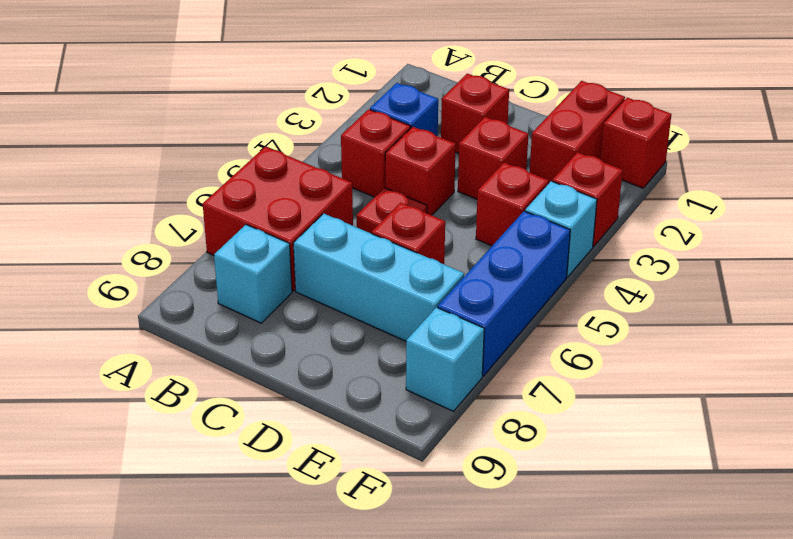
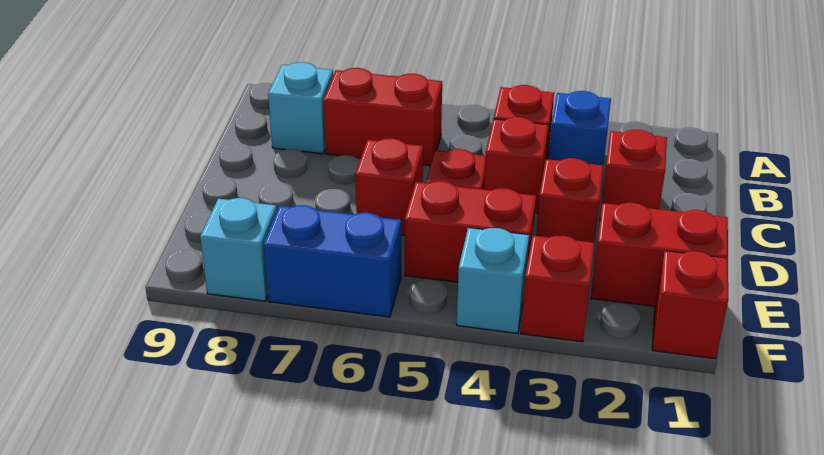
red brick A6:B7 level 1 -> red brick B6:B7 level 1
cyan brick C7:E7 level 1 -> none
red brick E4 level 1 -> red brick E4:E5 level 1
blue brick F5:F7 level 1 -> blue brick F6:F7 level 1

